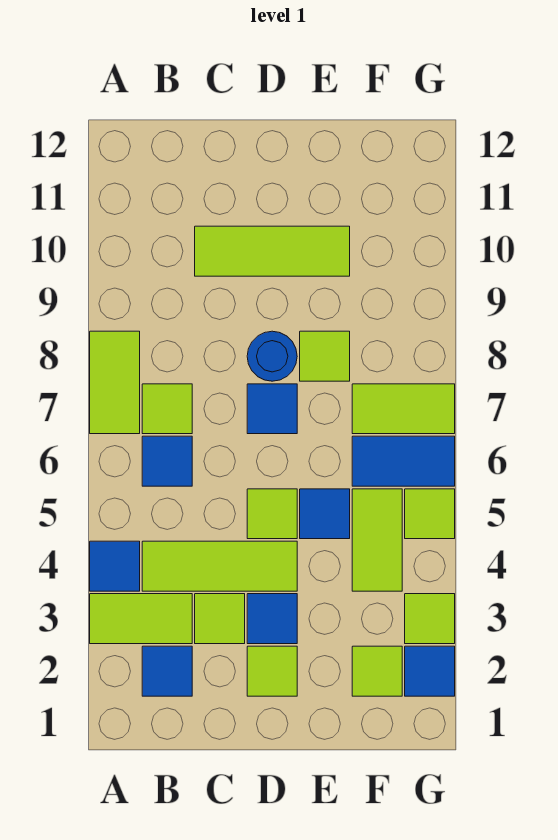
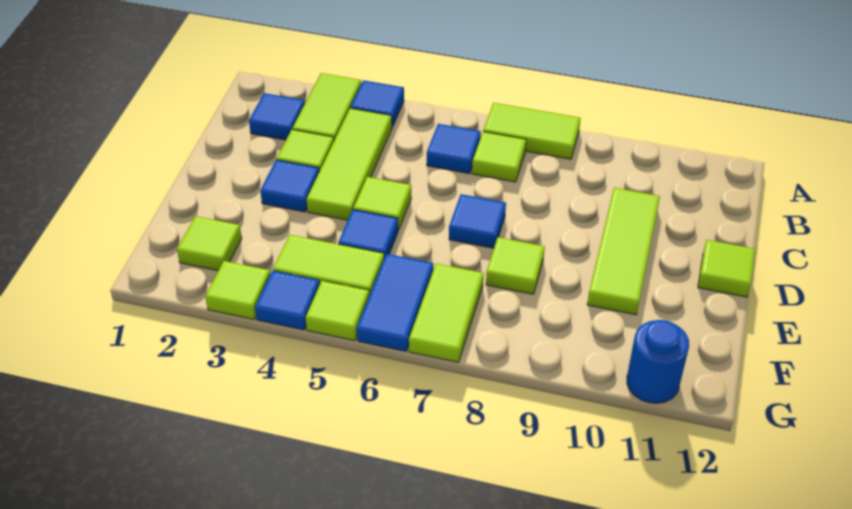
lime tile D2 level 1 -> lime tile D12 level 1
blue round brick D8 level 1 -> blue round brick G11 level 1
blue tile G2 level 1 -> blue tile G4 level 1

